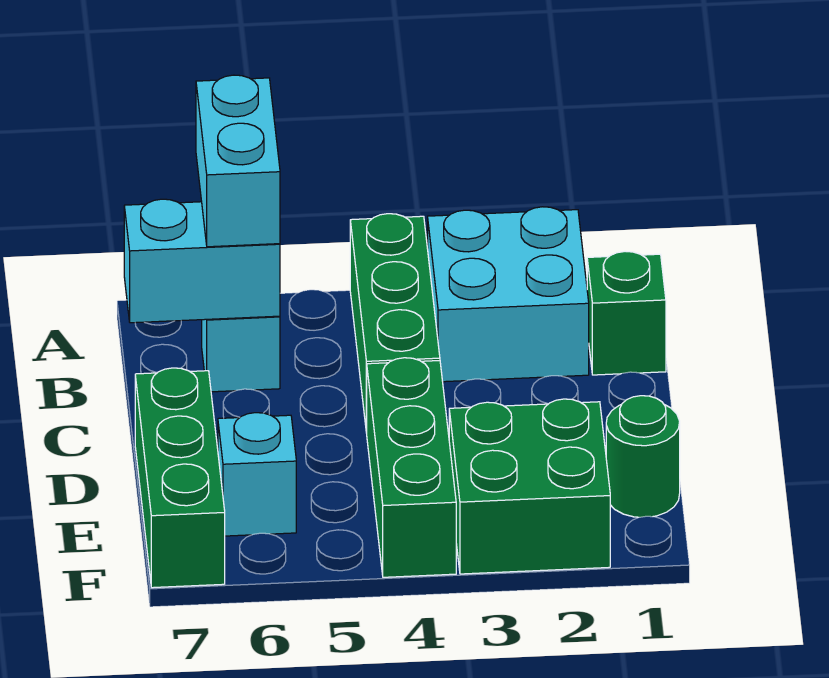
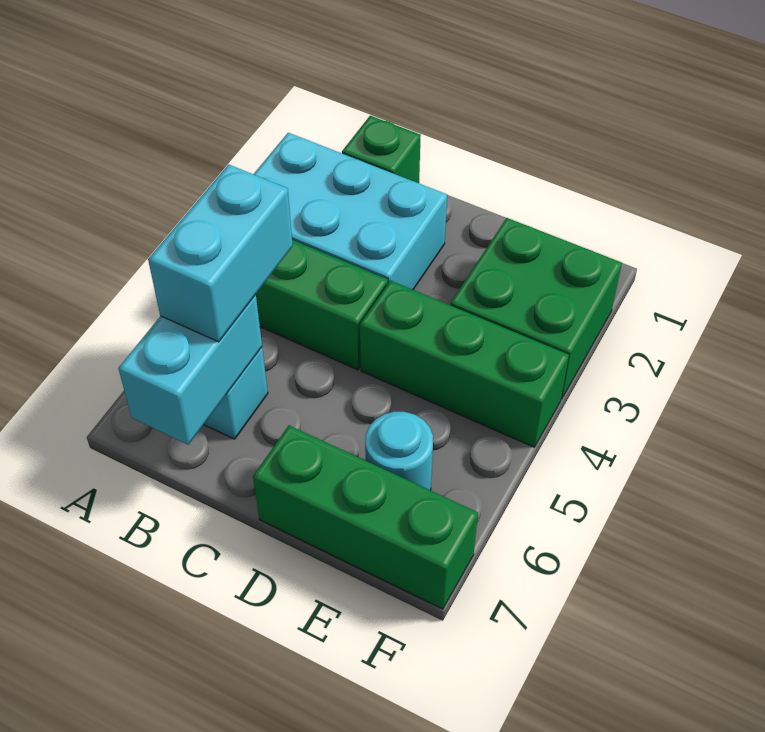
cyan brick A2:B3 level 1 -> cyan brick A2:C3 level 1
cyan brick A6:B6 level 3 -> cyan brick B5:B6 level 3
green round brick E1 level 1 -> none
cyan brick E6 level 1 -> cyan round brick E6 level 1

